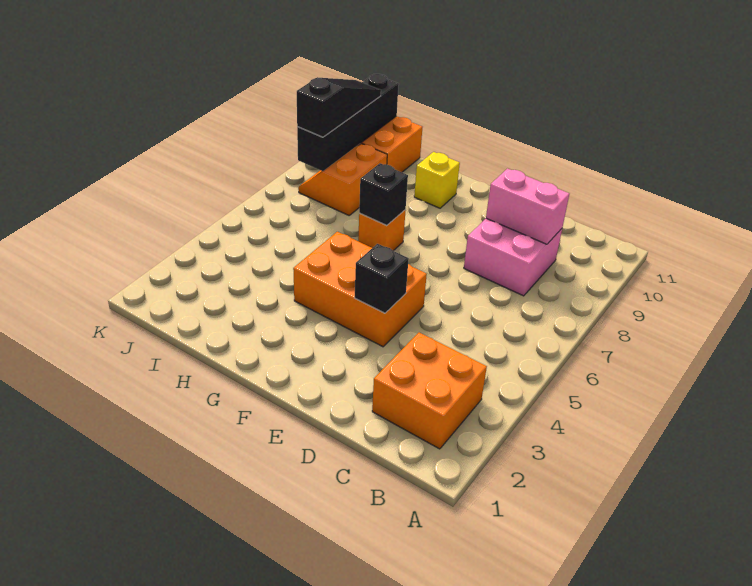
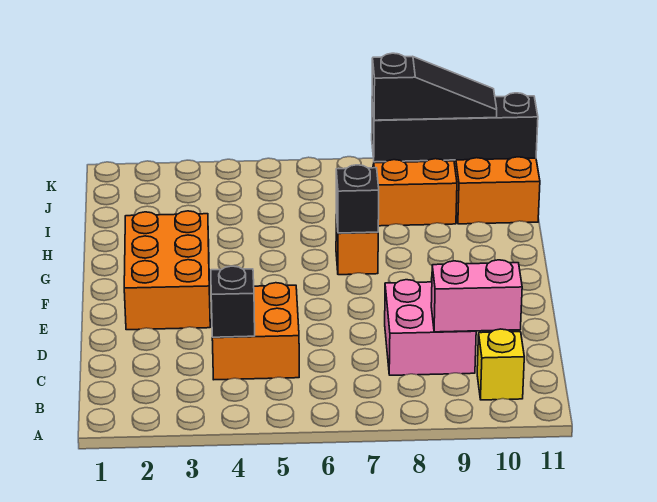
orange brick B2:C3 level 1 -> orange brick C4:D5 level 1
pink brick C9:D9 level 2 -> pink brick C9:C10 level 2
orange brick E4:G5 level 1 -> orange brick E2:G3 level 1
black brick E4 level 2 -> black brick C4 level 2
yellow brick G10 level 1 -> yellow brick B10 level 1

